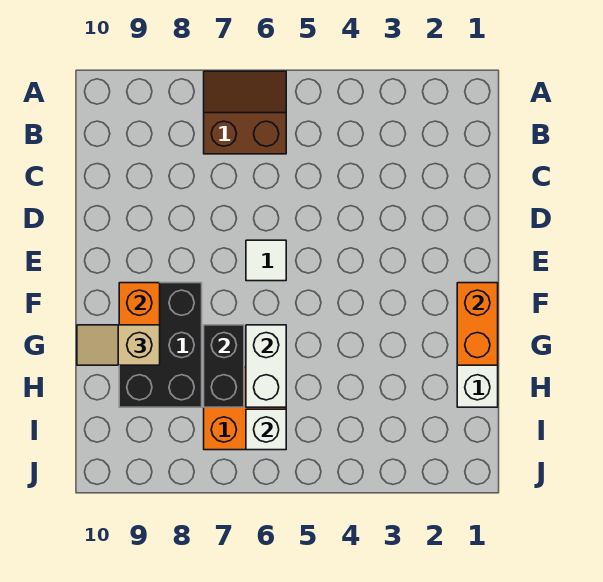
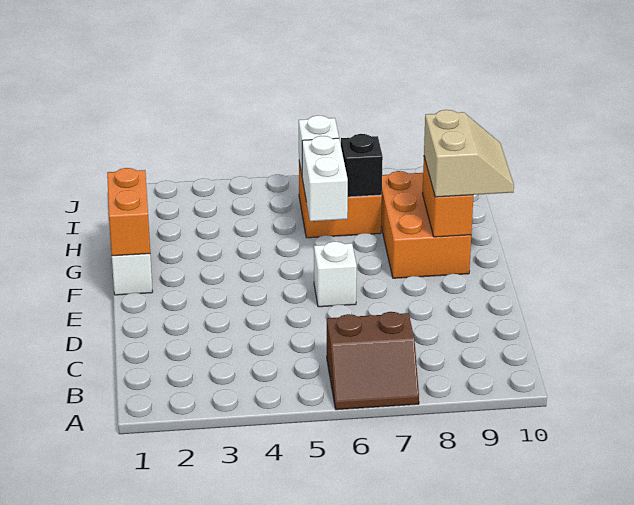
white tile E6 level 1 -> white brick E6 level 1
black brick F8:H9 level 1 -> orange brick F8:H9 level 1
black brick G7:H7 level 2 -> black brick H7 level 2
tan slope G9:G10 level 3 top 9 -> tan slope F9:G10 level 3 top 9

